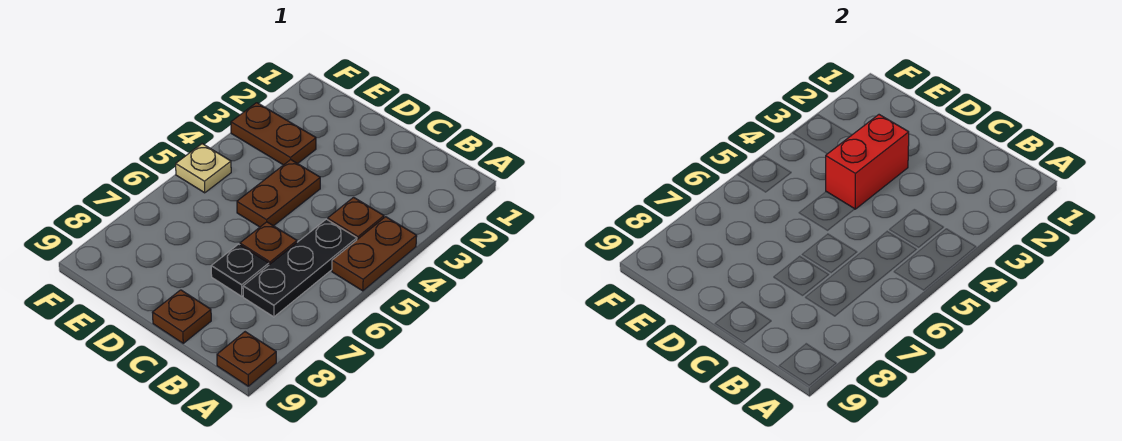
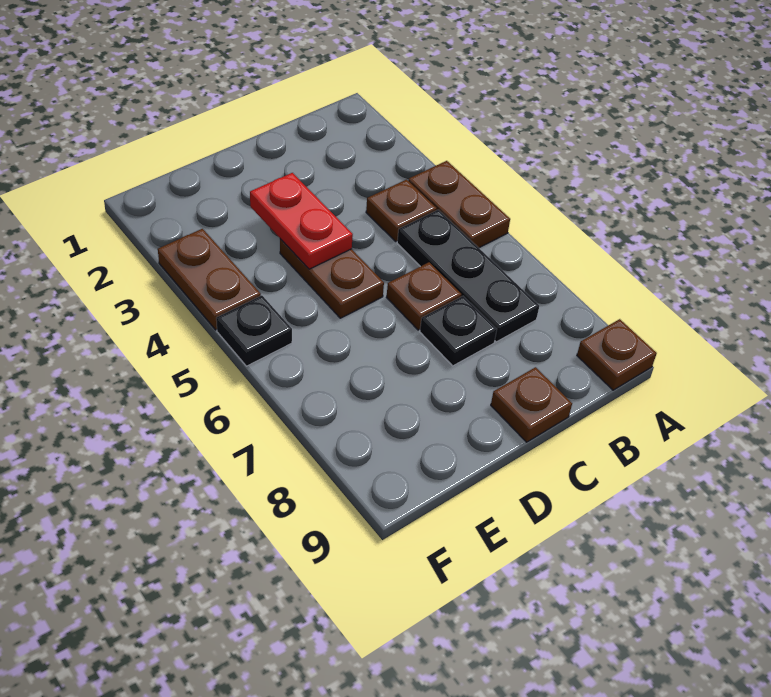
red brick D3:D4 level 2 -> red plate D3:D4 level 2
brown plate E3:F3 level 1 -> brown plate F3:F4 level 1
tan plate F5 level 1 -> black plate F5 level 1

